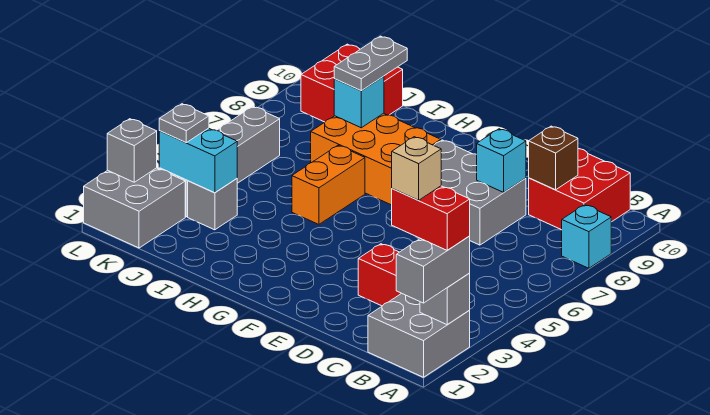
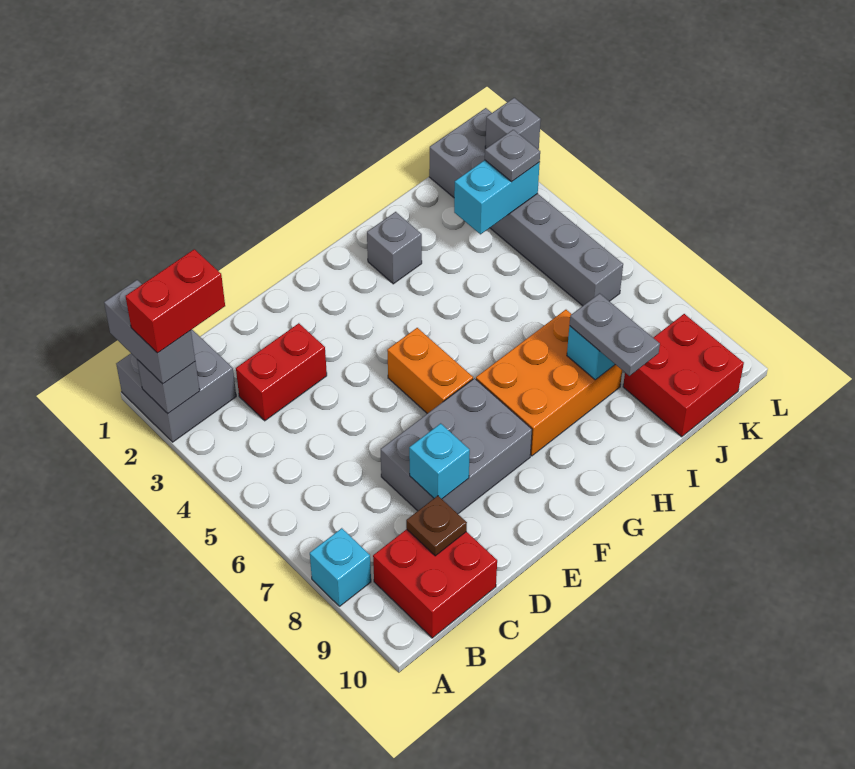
tan brick B2 level 5 -> none
brown brick C9 level 2 -> brown plate C9 level 2
orange brick H5:H6 level 1 -> orange brick F5:F6 level 1
grey brick J3 level 1 -> grey brick H2 level 1

